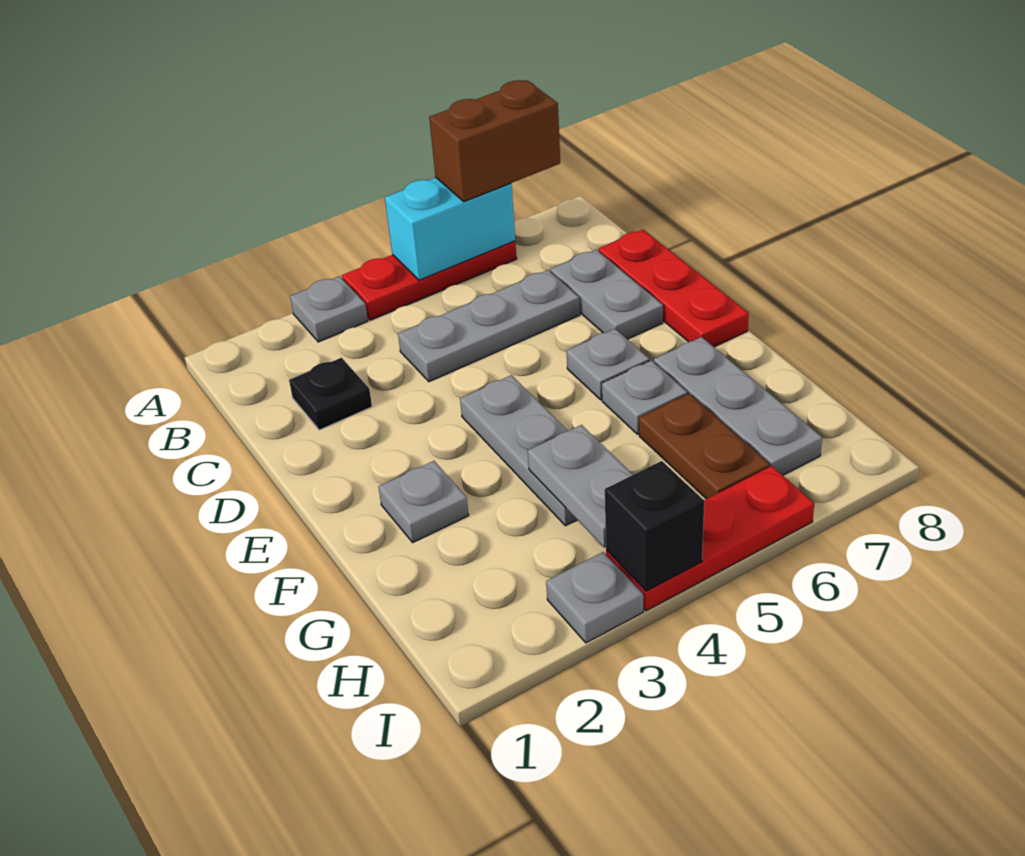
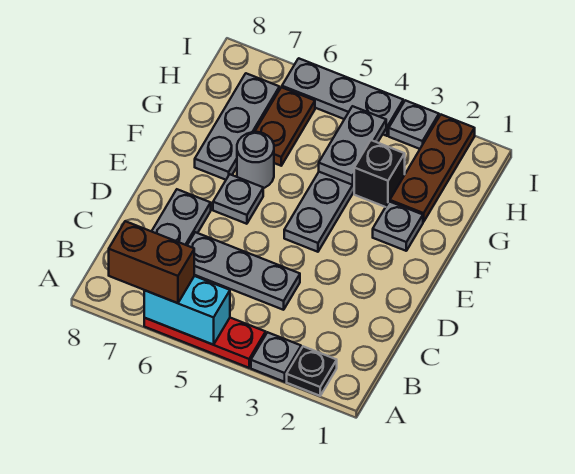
black plate C2 level 1 -> black plate A2 level 1
red plate C8:E8 level 1 -> none
grey plate F6 level 1 -> grey round brick F6 level 1
none -> brown plate G2:I2 level 1
red plate I4:I6 level 1 -> grey plate I4:I6 level 1
black brick I4 level 2 -> black brick G3 level 1

